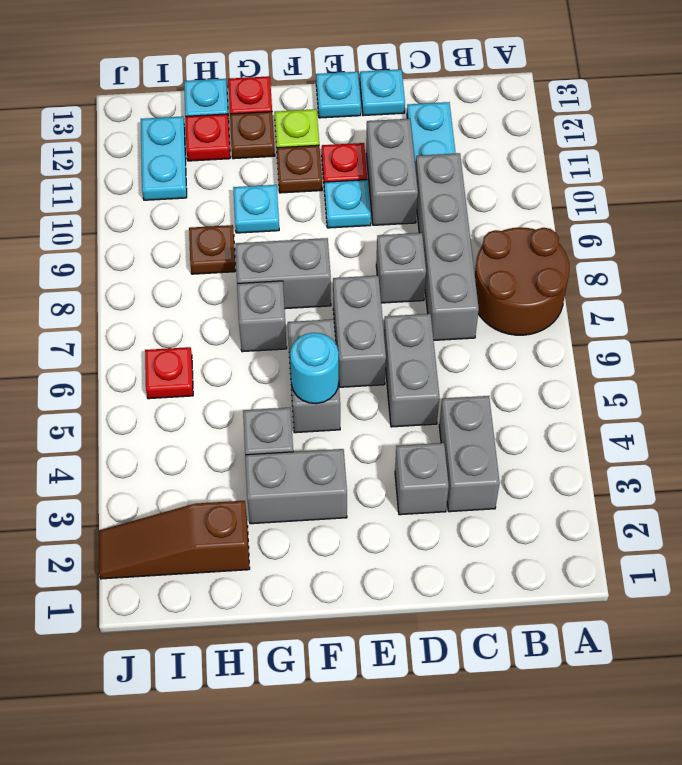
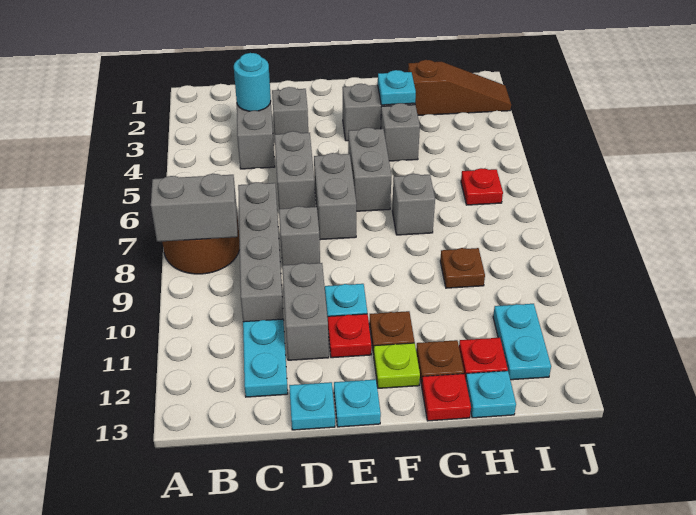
cyan round brick F5 level 2 -> cyan round brick C3 level 2
grey brick F8:G8 level 1 -> grey brick A8:B8 level 2
cyan plate G10 level 1 -> cyan plate G3 level 2

